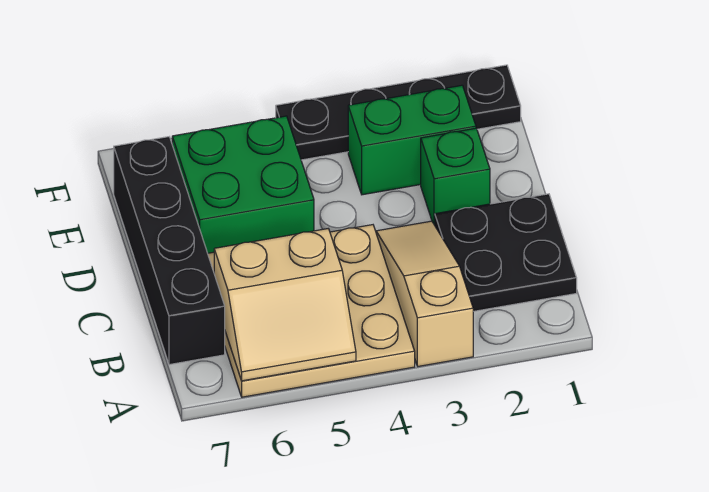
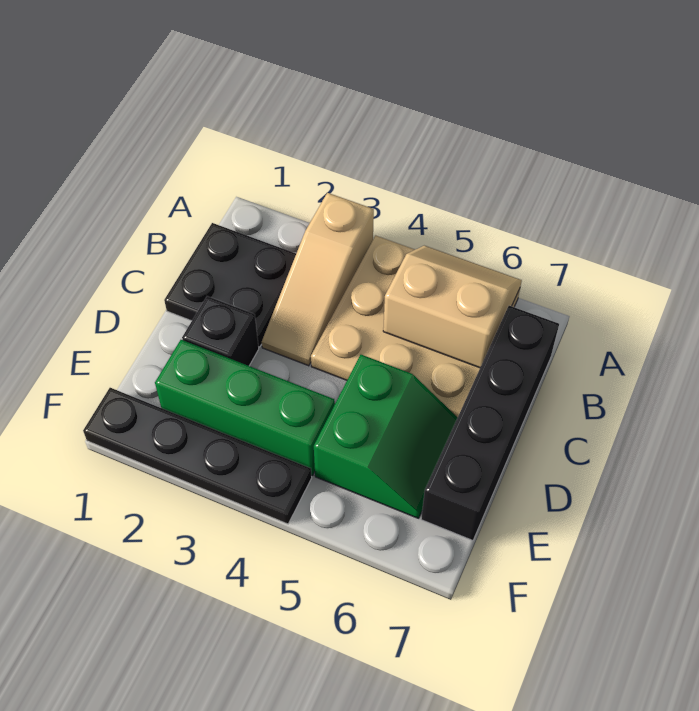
green brick D2 level 1 -> black brick D2 level 1
green brick D5:E6 level 1 -> green slope D5:E6 level 1 top 5
green brick E2:E3 level 1 -> green brick E2:E4 level 1

